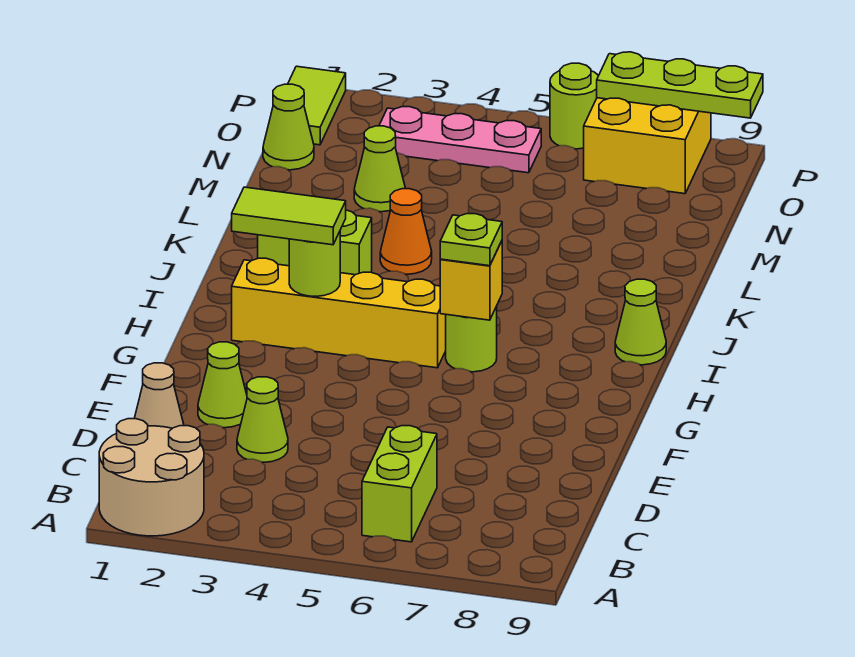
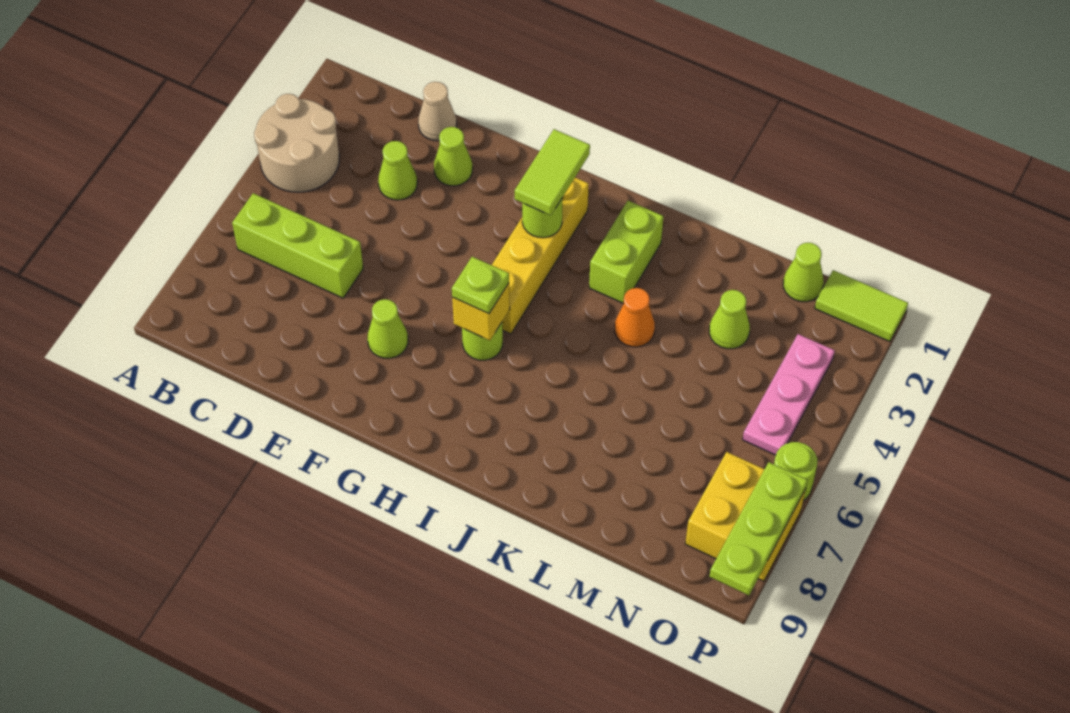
tan round brick A1:B2 level 1 -> tan round brick A3:B4 level 1
lime brick B6:C6 level 1 -> lime brick B6:D6 level 1
lime cone I9 level 1 -> lime cone F7 level 1

